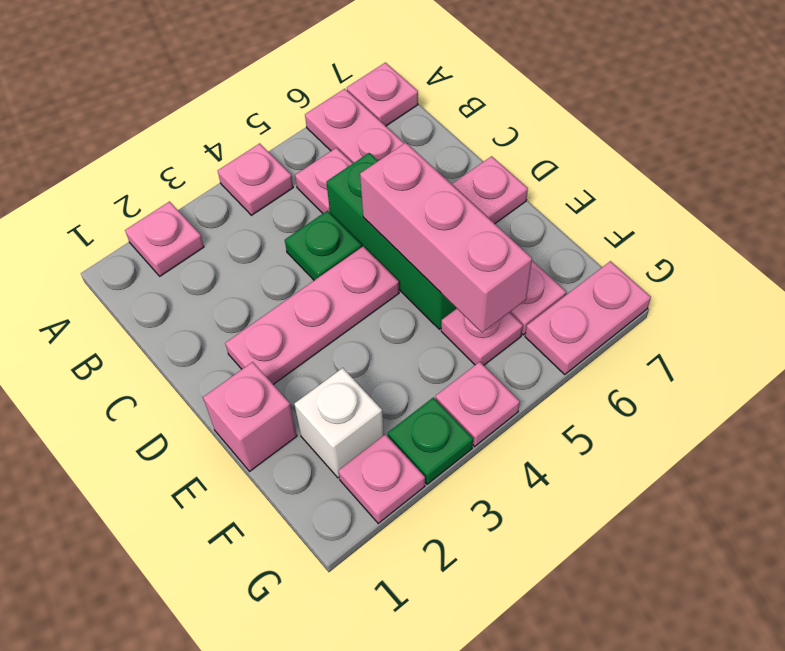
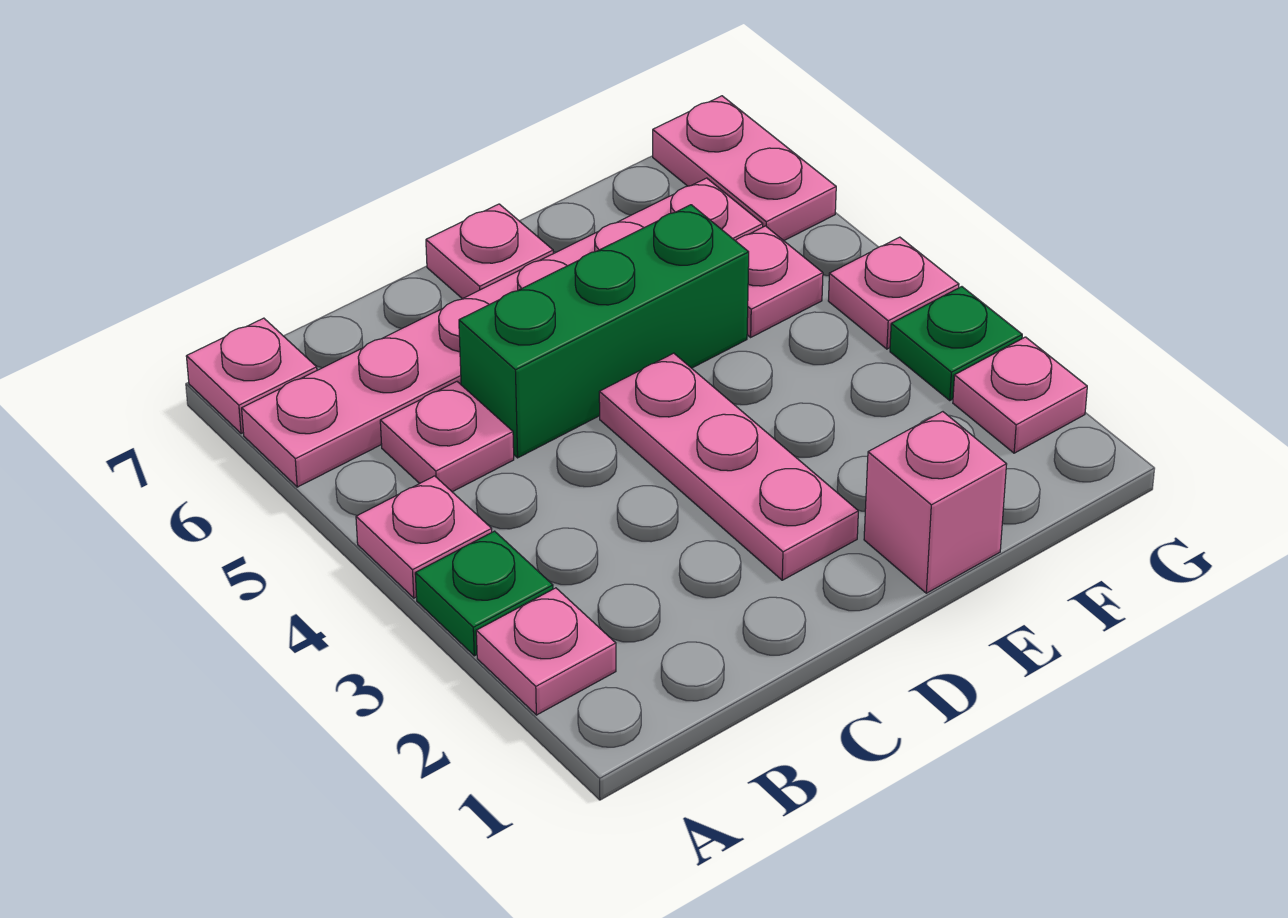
green plate C4 level 1 -> green plate A3 level 1
pink brick D5:F5 level 2 -> none
white brick F2 level 1 -> none

